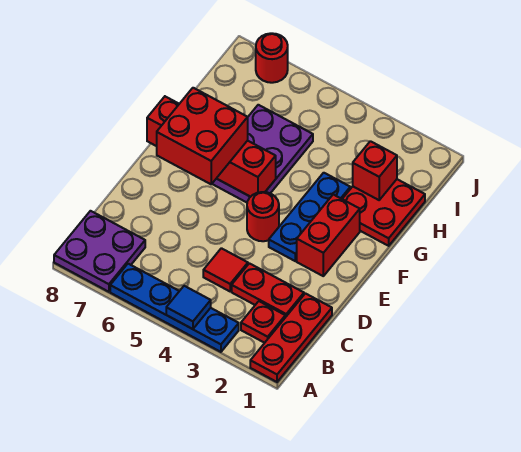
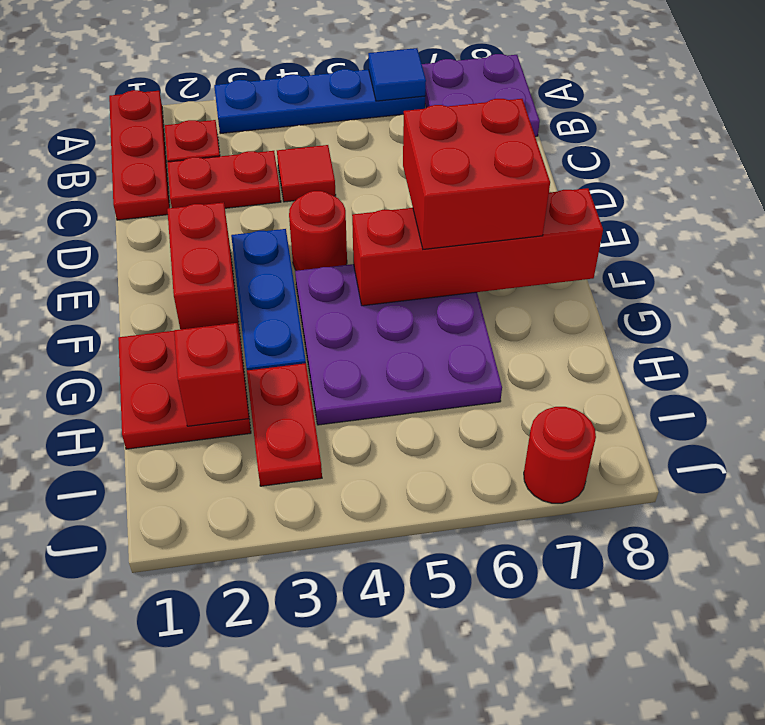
blue tile A4 level 2 -> blue tile A6 level 2
purple plate F5:H6 level 1 -> purple plate F4:H6 level 1
none -> red plate H3:I3 level 1

